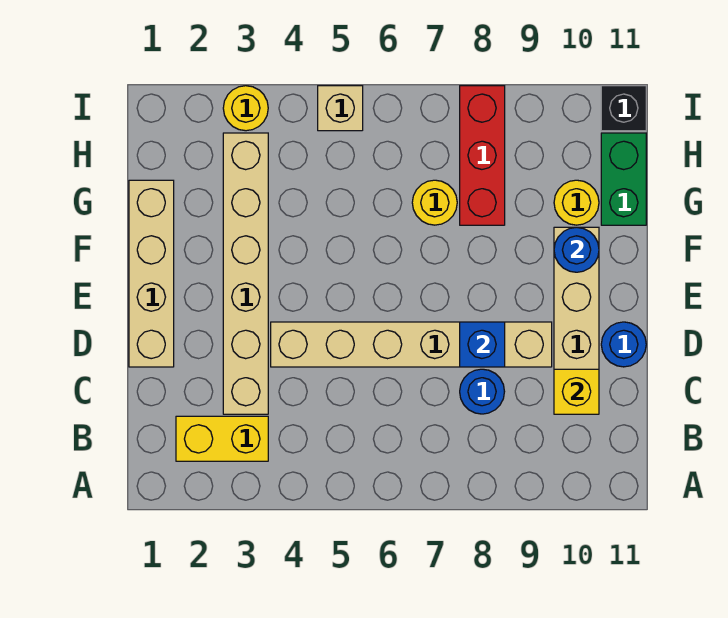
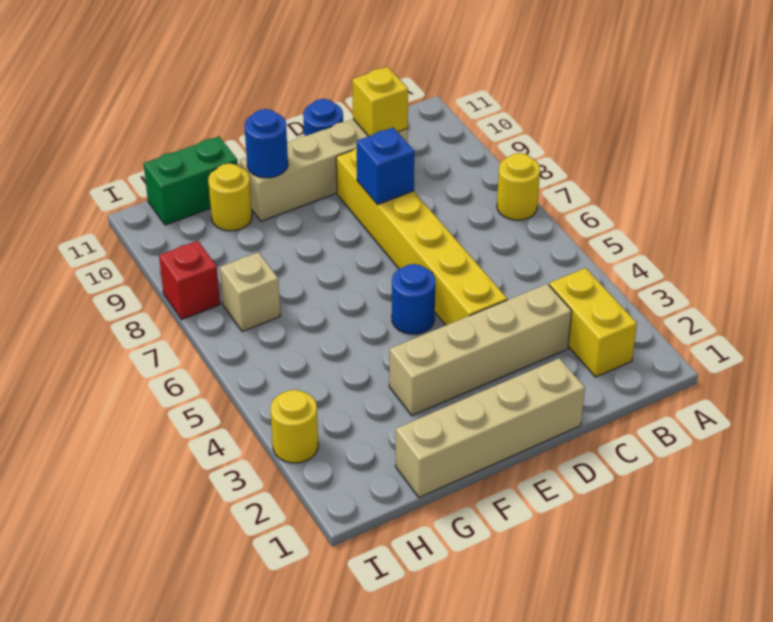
tan brick C3:H3 level 1 -> tan brick C3:F3 level 1
blue round brick C8 level 1 -> blue round brick E5 level 1
tan brick D4:D9 level 1 -> yellow brick D4:D9 level 1
yellow round brick G7 level 1 -> yellow round brick A7 level 1
red brick G8:I8 level 1 -> red brick I8 level 1
tan brick I5 level 1 -> tan brick H7 level 1
black brick I11 level 1 -> none

